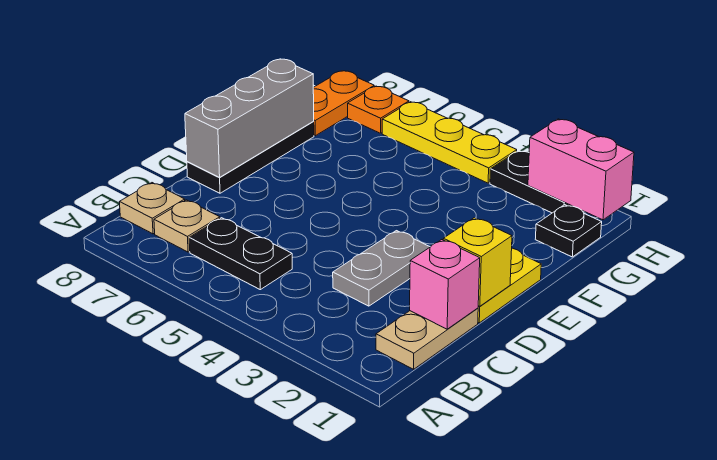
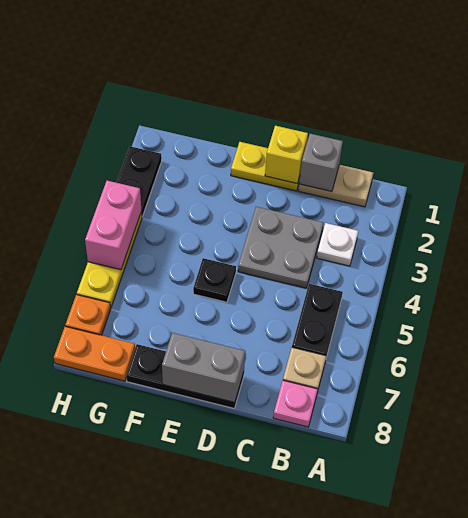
none -> white plate B3 level 1
tan plate B8 level 1 -> pink plate B8 level 1
pink brick C1 level 2 -> grey brick C1 level 2
grey plate C3:D3 level 1 -> grey plate C3:D4 level 1
grey brick D8:F8 level 2 -> grey brick D8:E8 level 2
black plate G1 level 1 -> black plate E5 level 1
pink brick H1:H2 level 2 -> pink brick H4:H5 level 2

